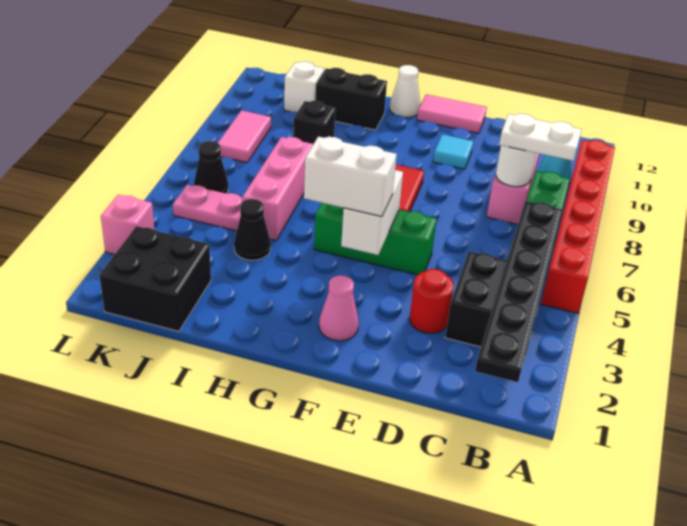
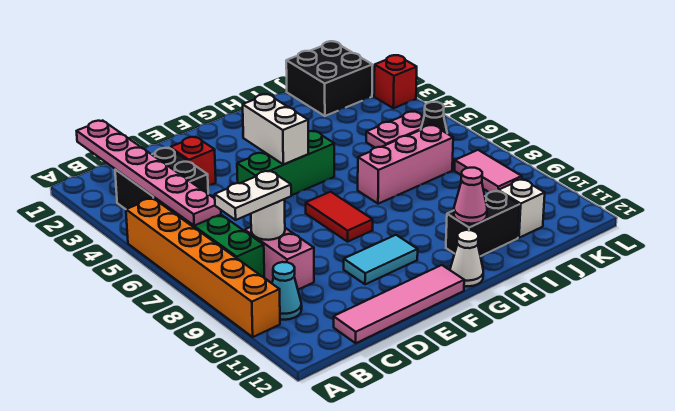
red brick A5:A10 level 1 -> orange brick A5:A10 level 1
black plate B1:B6 level 2 -> pink plate B1:B6 level 2
red round brick D3 level 1 -> red brick D3 level 1
cyan tile E10 level 1 -> cyan tile E10:F10 level 1
pink tile E12:F12 level 1 -> pink tile C12:F12 level 1
pink cone F2 level 1 -> pink cone H11 level 2
white brick F4:G4 level 3 -> none
black cone I4 level 1 -> none
pink brick I5:I7 level 1 -> pink brick H7:J7 level 1
black brick I9 level 1 -> none
pink brick L3 level 1 -> red brick L3 level 1

